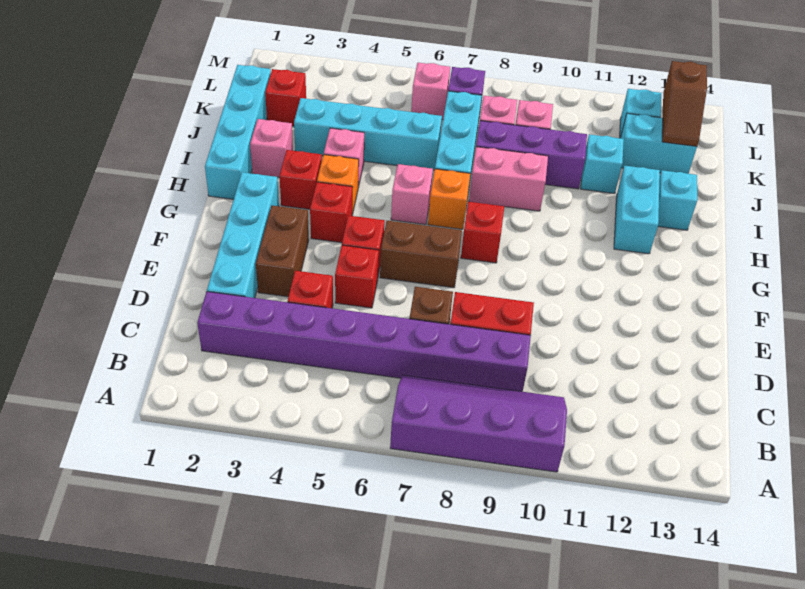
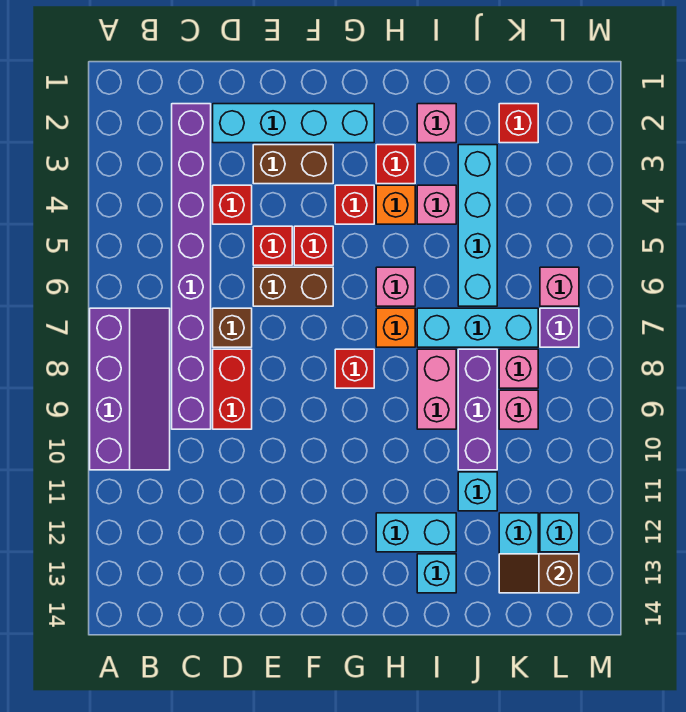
brown brick F6:F7 level 1 -> brown brick E6:F6 level 1
cyan brick H1:K1 level 1 -> none

